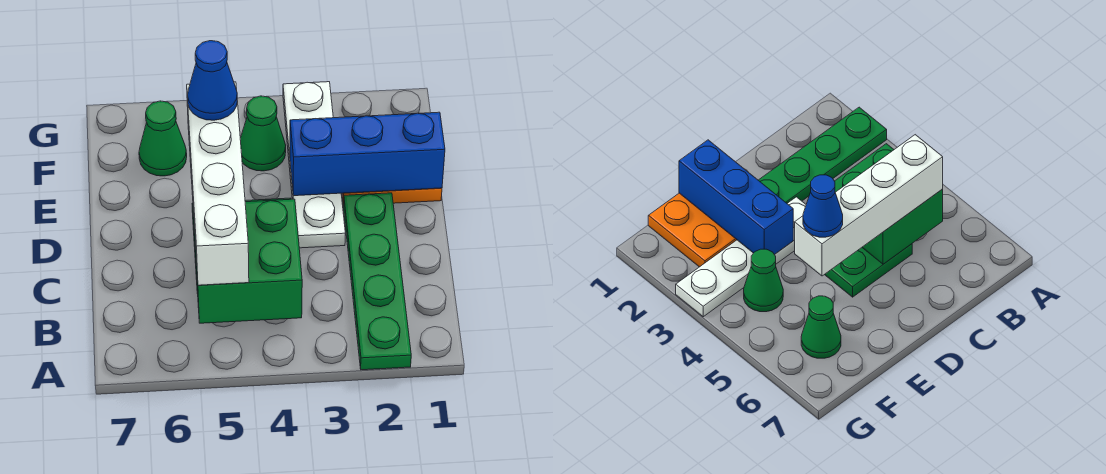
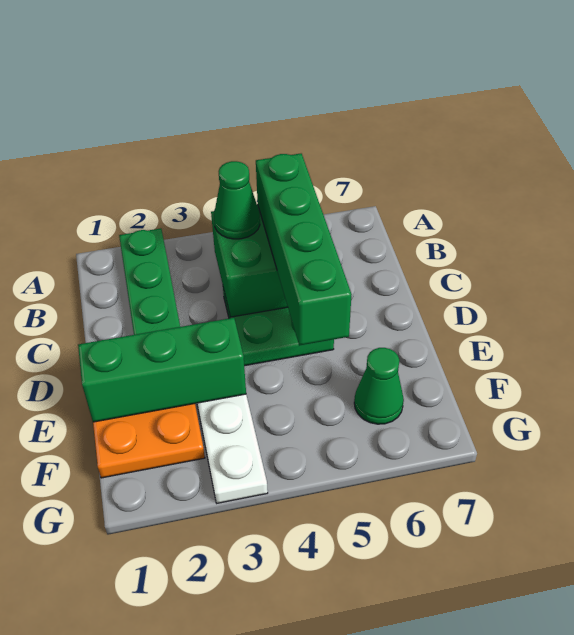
white brick B5:E5 level 3 -> green brick B5:E5 level 3
blue brick E1:E3 level 2 -> green brick E1:E3 level 2
blue cone E5 level 4 -> none
green cone F4 level 1 -> green cone B4 level 3

